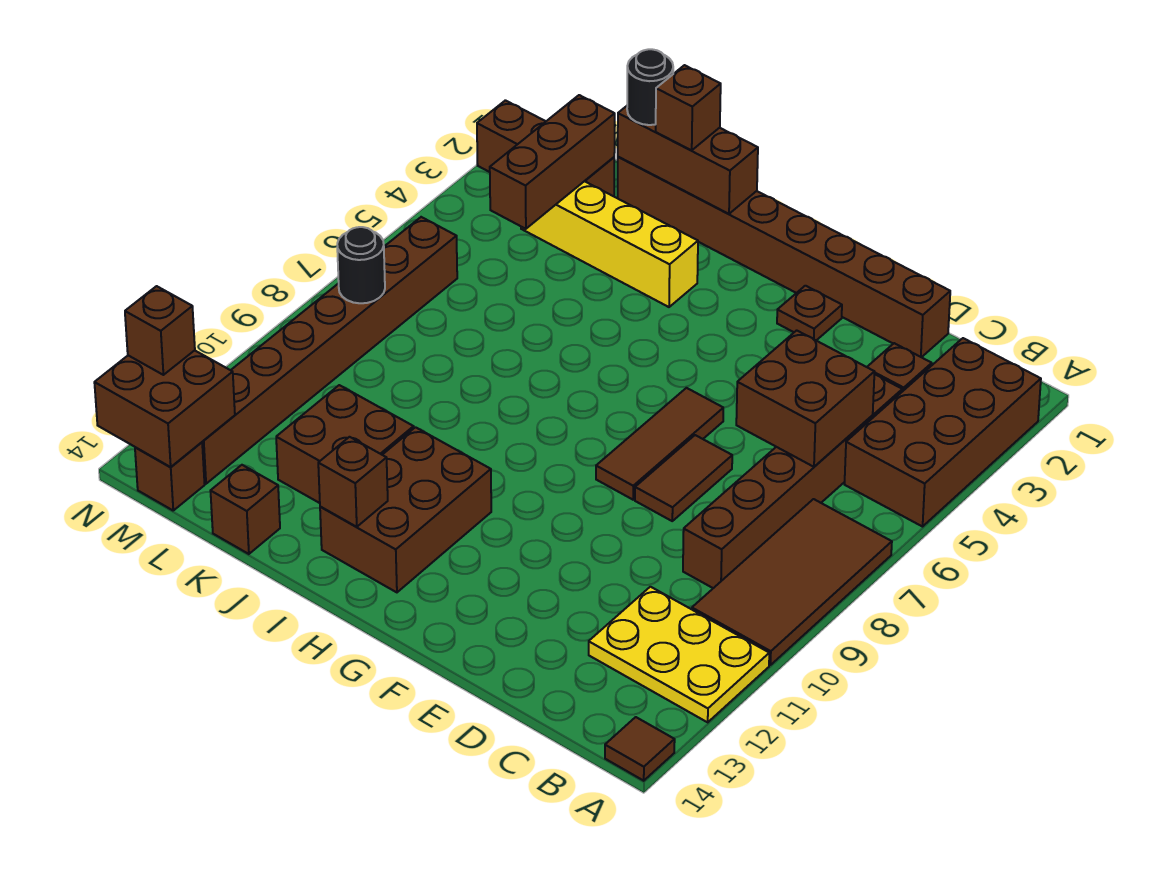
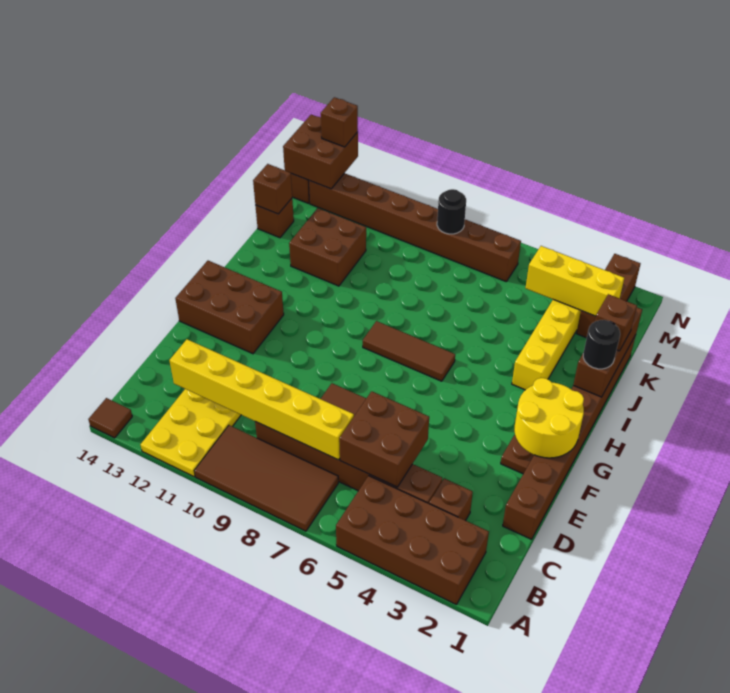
none -> yellow brick C7:C12 level 2
none -> yellow round brick F1:G2 level 2
brown tile F6:F8 level 1 -> brown tile H6:H8 level 1
brown brick H11:I13 level 1 -> brown brick F12:G14 level 1
brown brick I13 level 2 -> brown brick K14 level 2
black round brick K1 level 3 -> black round brick I1 level 3
brown brick L2:L4 level 2 -> yellow brick L2:L4 level 2

